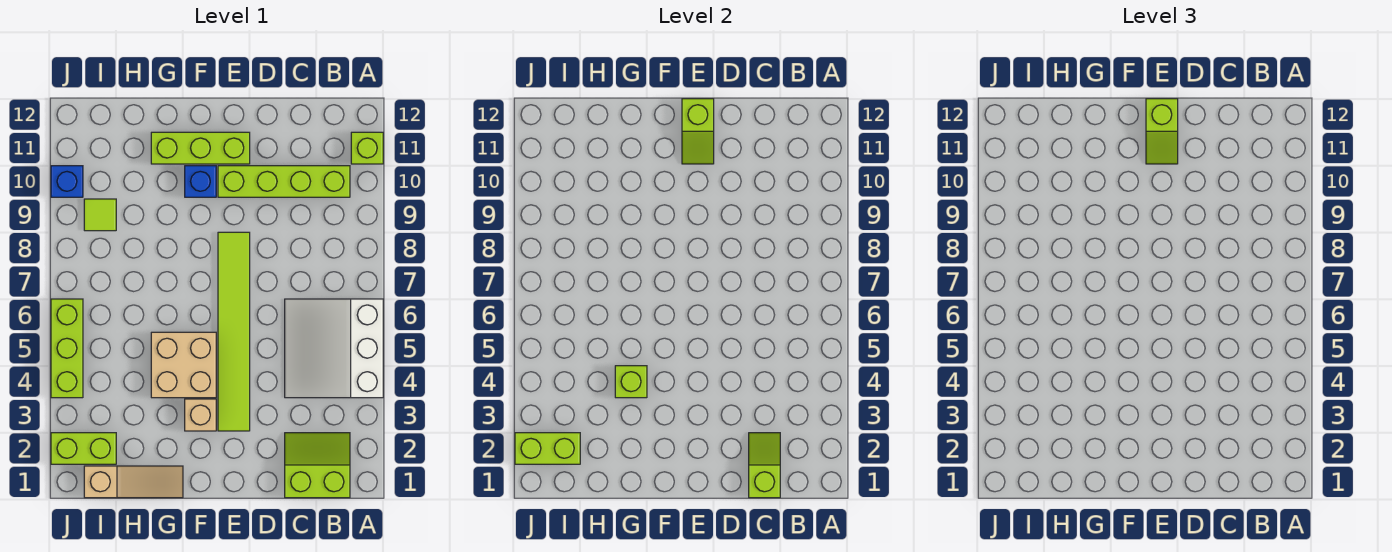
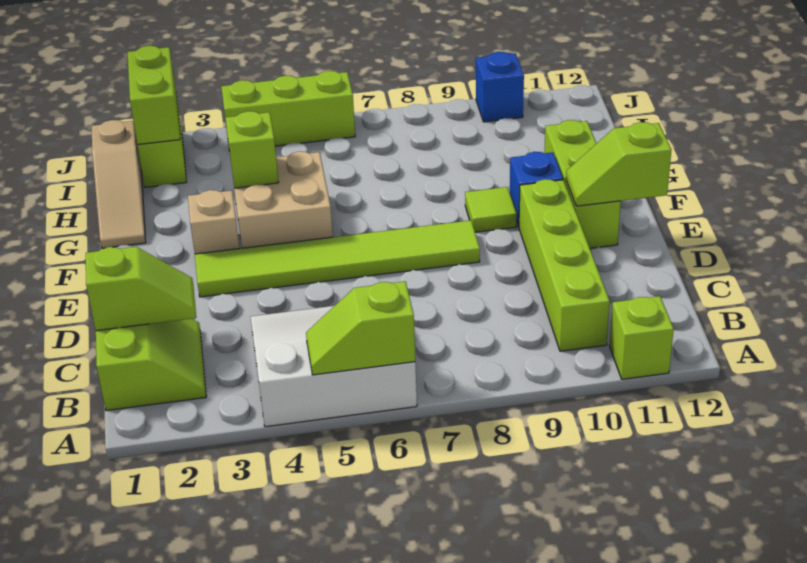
lime slope E11:E12 level 3 top 12 -> lime slope A5:A6 level 2 top 6
lime tile I9 level 1 -> lime tile F9 level 1

